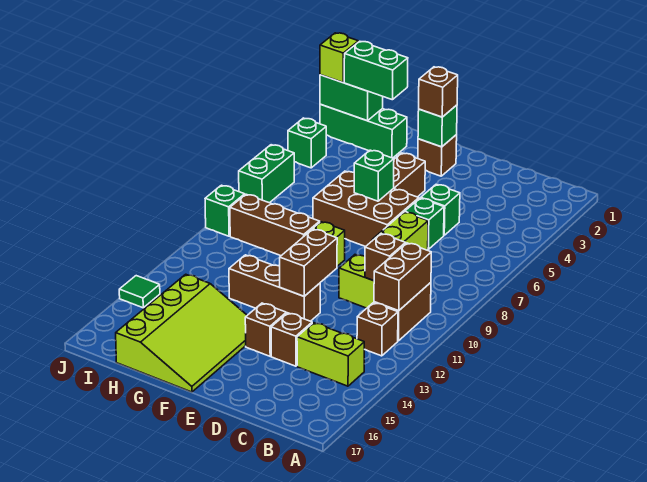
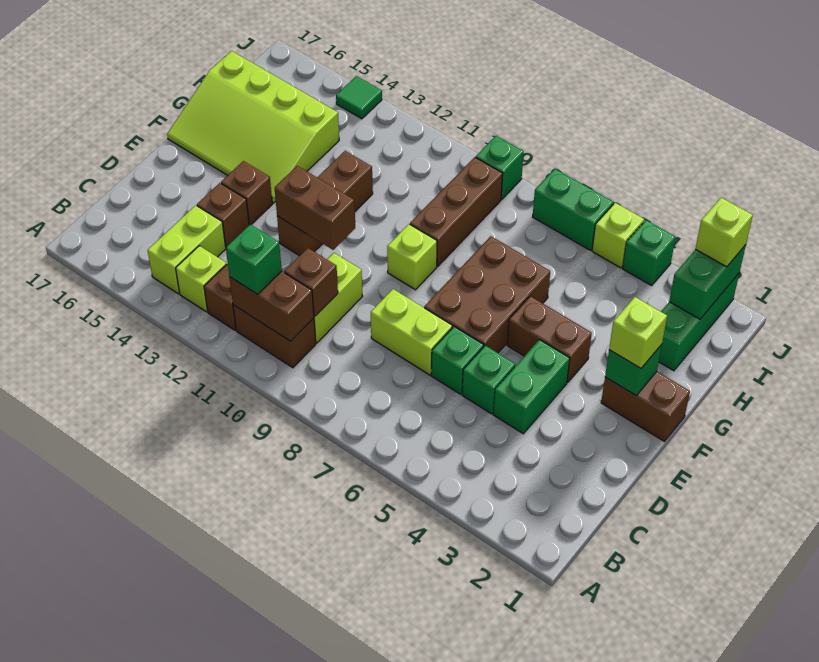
none -> lime brick B13 level 1
brown brick F2 level 1 -> brown brick F1:F2 level 1
brown brick F2 level 3 -> lime brick F2 level 3
green brick F6 level 2 -> green brick B11 level 3
green brick H2:I2 level 3 -> green brick D4:E4 level 1
none -> lime brick J5 level 1

